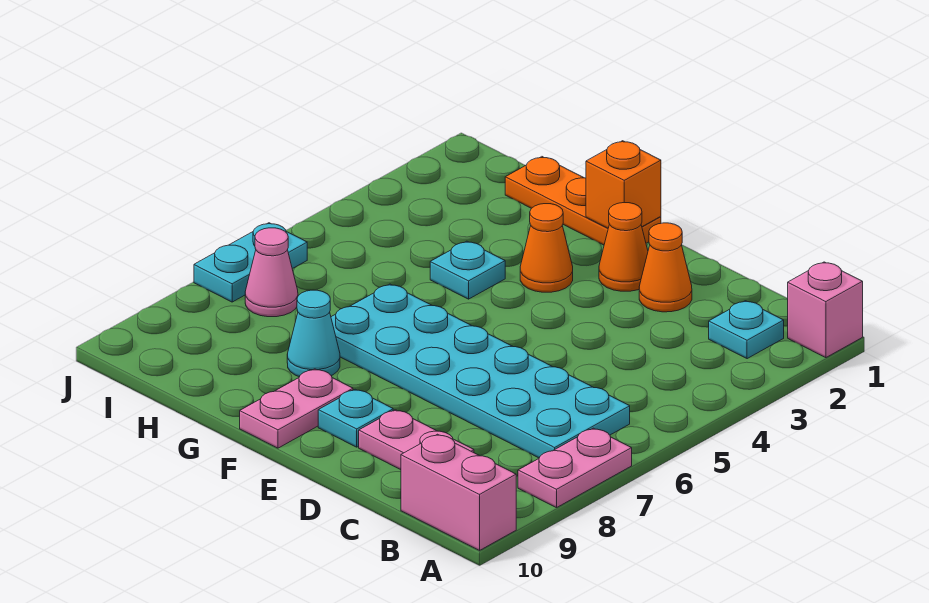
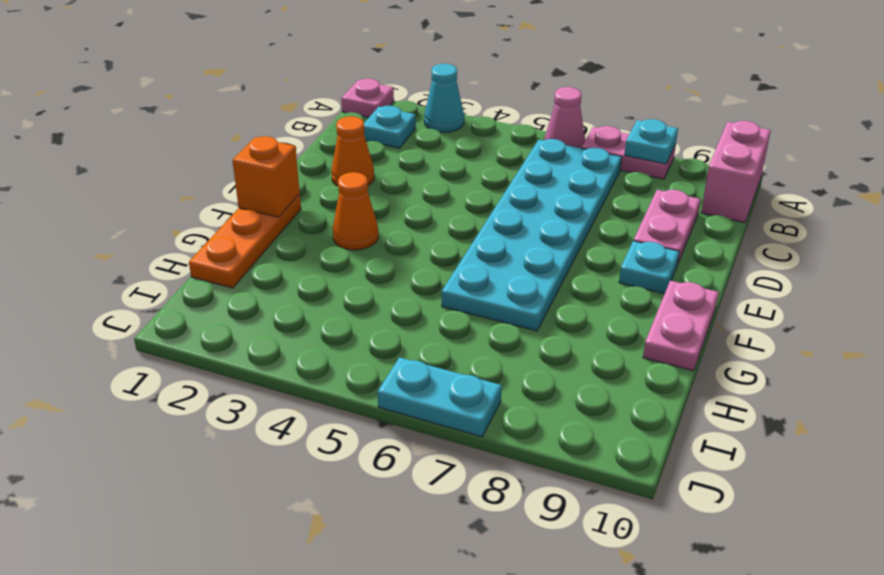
pink brick A1 level 1 -> pink plate A1 level 1
orange cone E2 level 1 -> none
pink plate F9:F10 level 1 -> pink plate F10:G10 level 1
cyan plate G4 level 1 -> cyan plate A8 level 2
cyan cone G8 level 1 -> cyan cone A3 level 1
pink cone I7 level 1 -> pink cone A6 level 1

